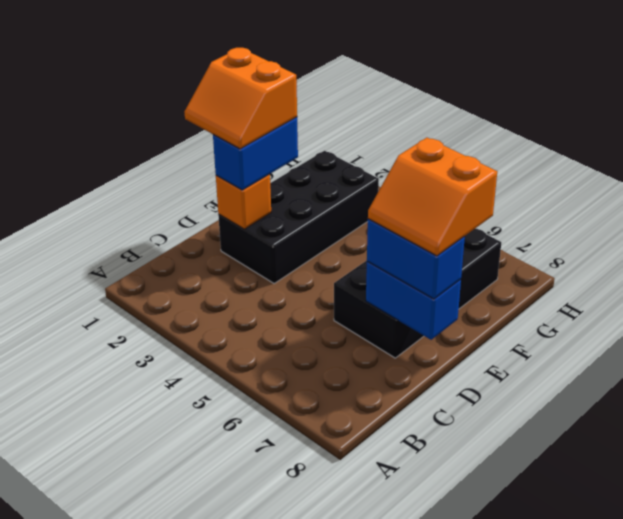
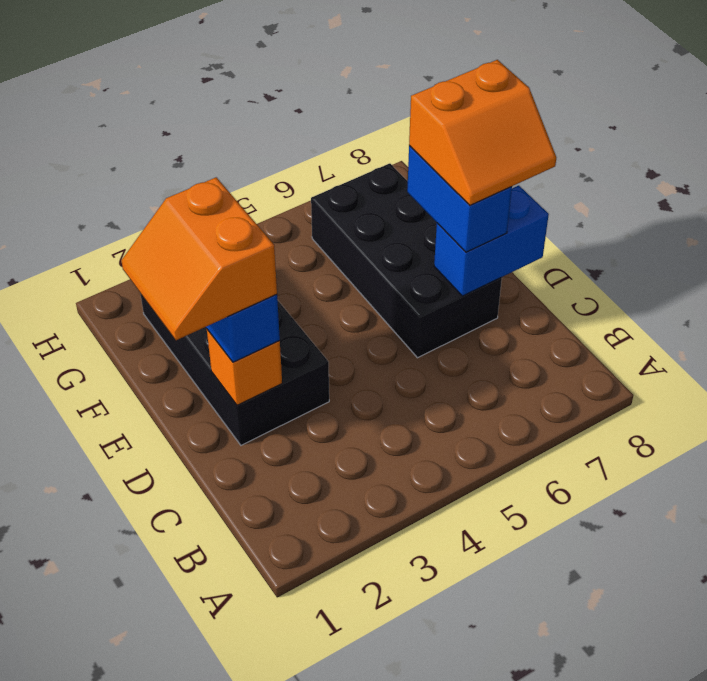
orange slope D1:E2 level 4 top E -> orange slope D1:E2 level 4 top 2
blue brick D7:D8 level 3 -> blue brick D7:E7 level 3

